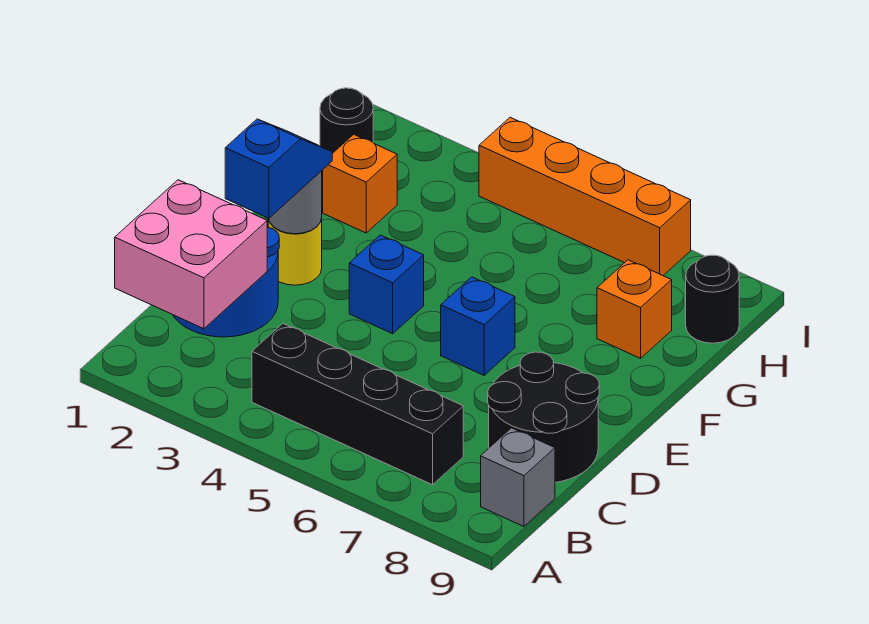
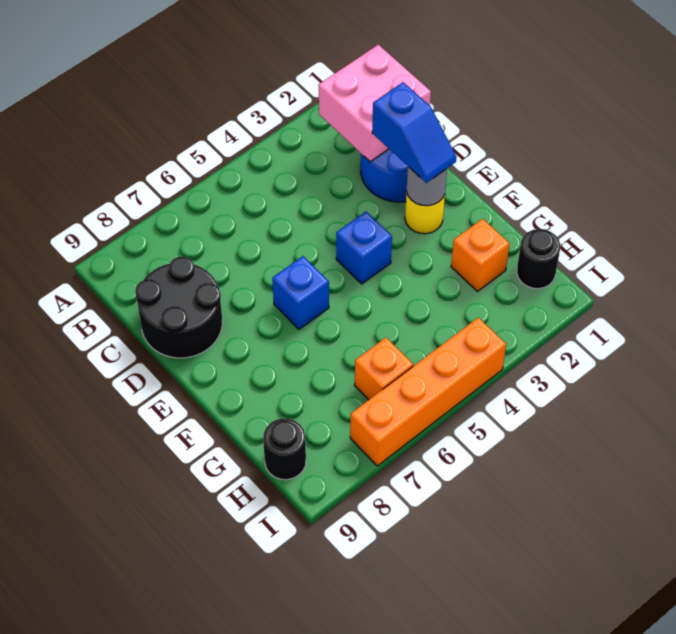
black brick B4:B7 level 1 -> none
grey brick B9 level 1 -> none
orange brick G8 level 1 -> orange brick H6 level 1

